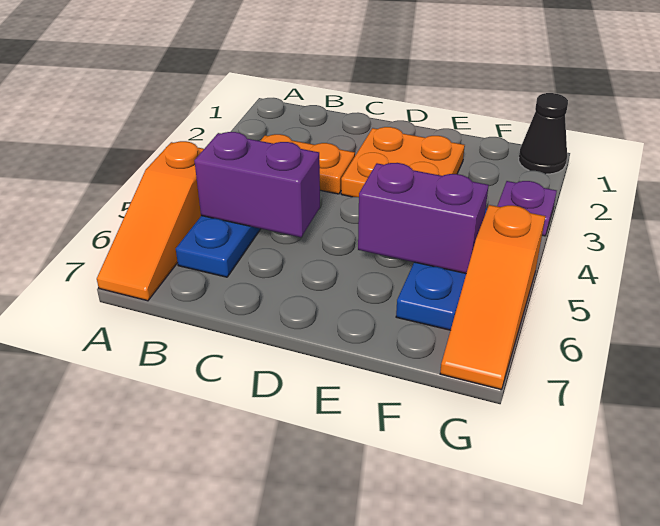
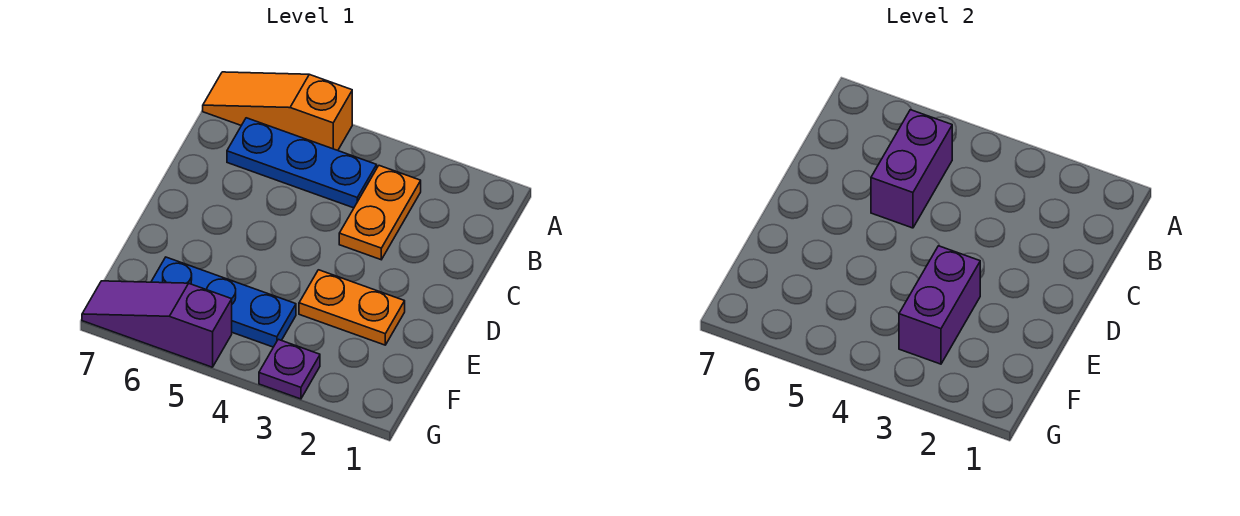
orange plate D2:E3 level 1 -> orange plate E2:E3 level 1
purple brick E5:F5 level 2 -> purple brick E3:F3 level 2
black cone G1 level 1 -> none
orange slope G5:G7 level 1 top 5 -> purple slope G5:G7 level 1 top 5

